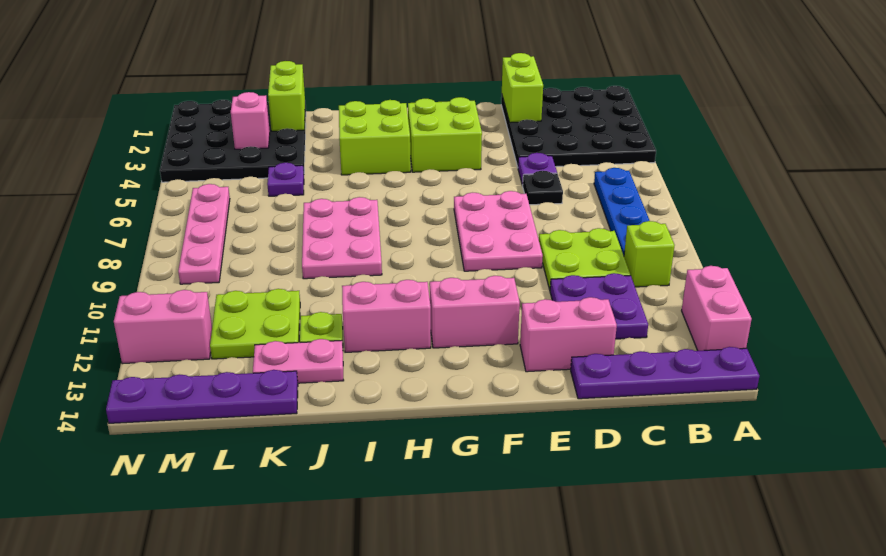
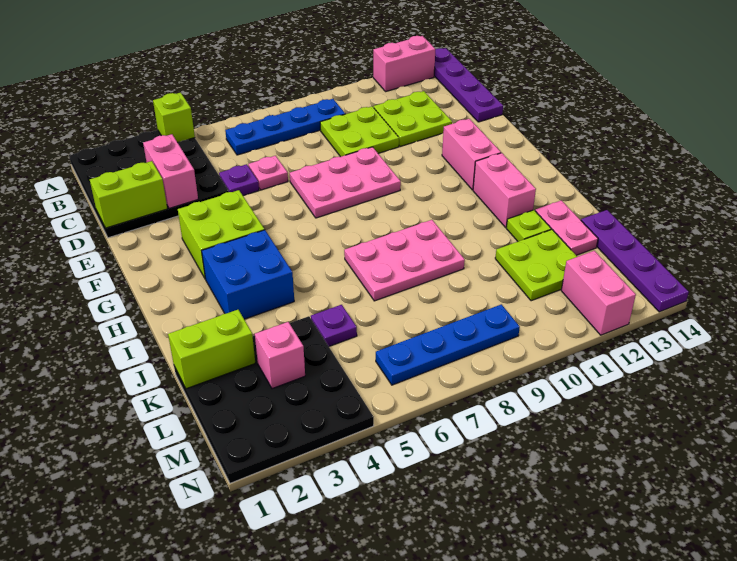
lime brick B10 level 1 -> lime brick A4 level 2
purple plate C11:D12 level 1 -> lime plate C11:D12 level 1
black plate D6 level 1 -> pink plate D6 level 1
pink brick D13:E13 level 1 -> pink brick C3:D3 level 2
lime brick H3:I4 level 1 -> blue brick H3:I4 level 1
pink plate M6:M9 level 1 -> blue plate M6:M9 level 1

